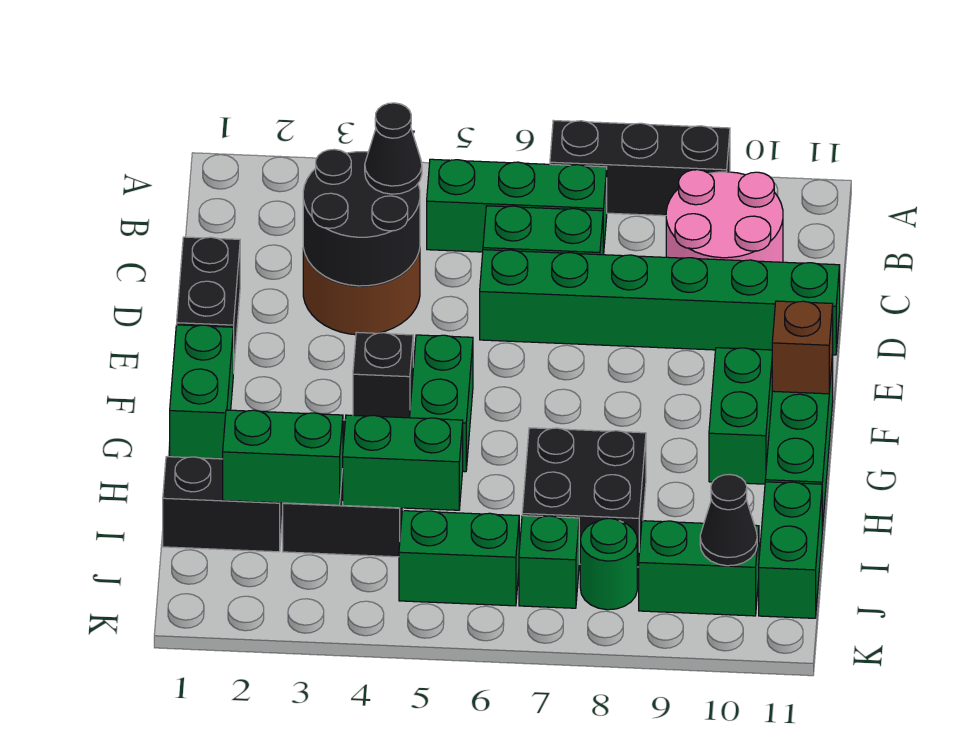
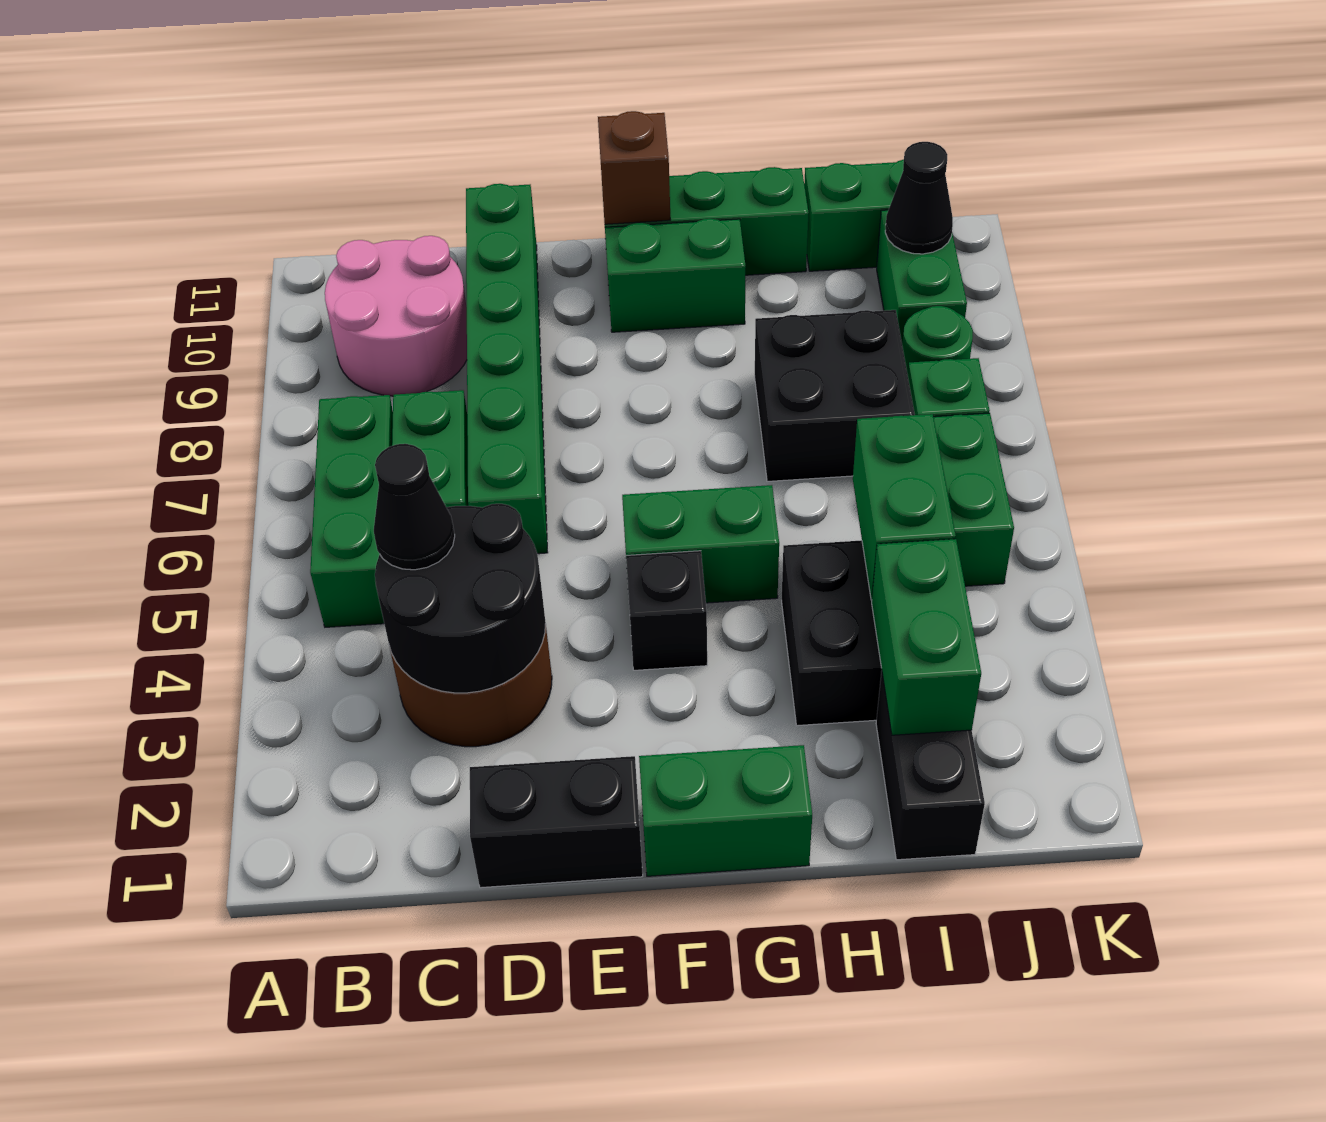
black brick A7:A9 level 1 -> none

